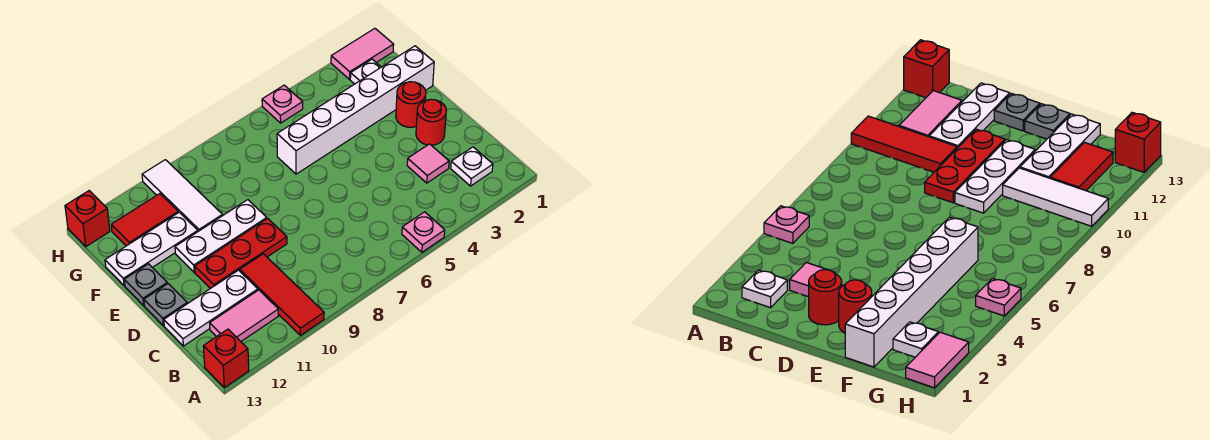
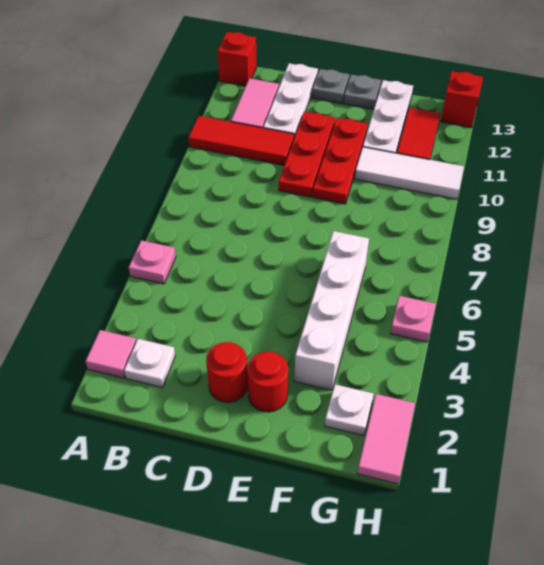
pink tile C3 level 1 -> pink tile A2 level 1
white plate E9:E11 level 1 -> red plate E9:E11 level 1
white brick F1:F6 level 1 -> white brick F3:F6 level 1

